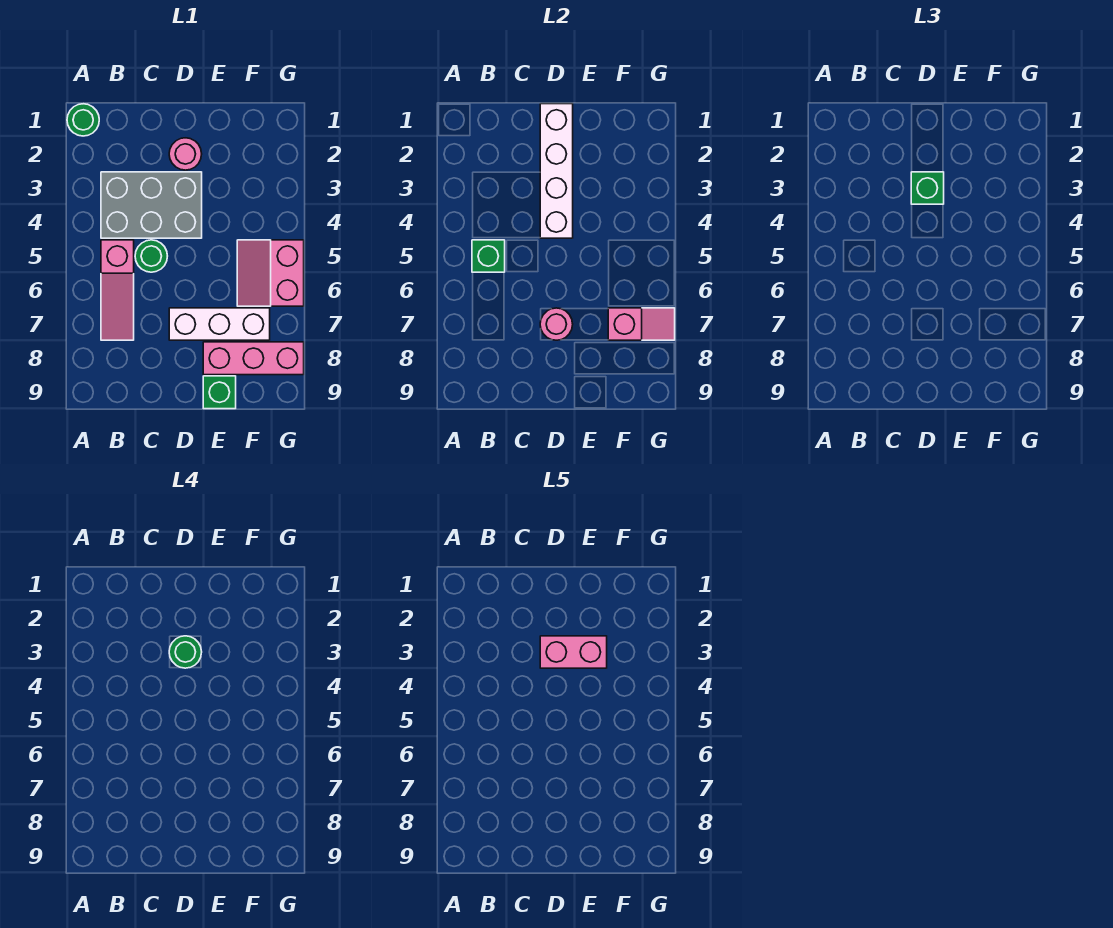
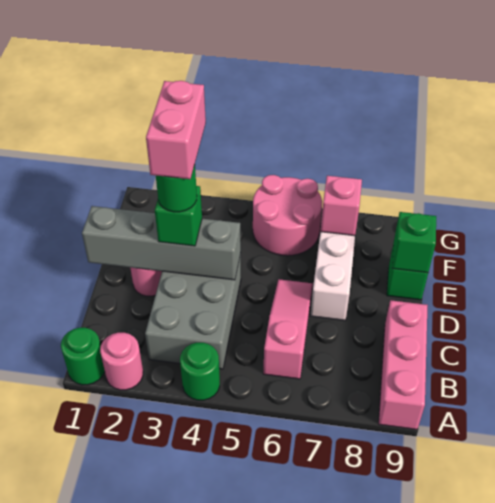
pink slope B5:B7 level 1 top 5 -> pink slope B6:D6 level 1 top B
green brick B5 level 2 -> green brick E9 level 2
green round brick C5 level 1 -> green round brick A4 level 1
white brick D1:D4 level 2 -> grey brick D1:D4 level 2
pink round brick D7 level 2 -> pink round brick A2 level 1
pink brick E8:G8 level 1 -> pink brick A9:C9 level 1
pink slope F5:G6 level 1 top G -> pink round brick F5:G6 level 1

